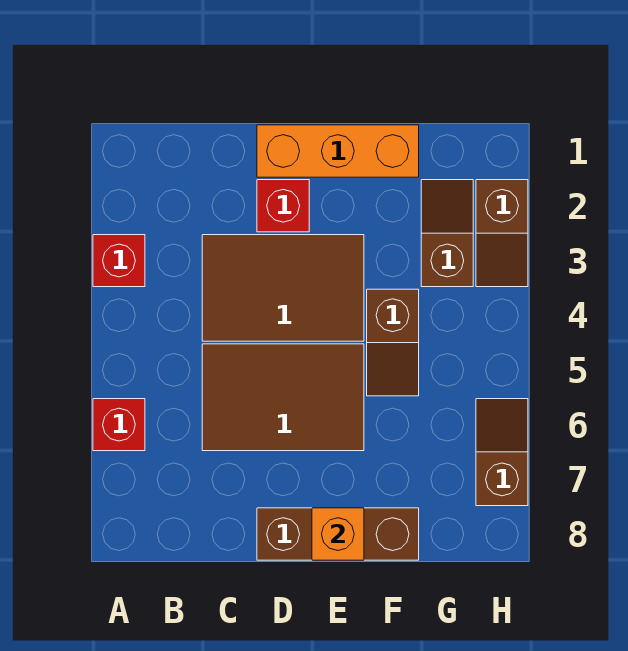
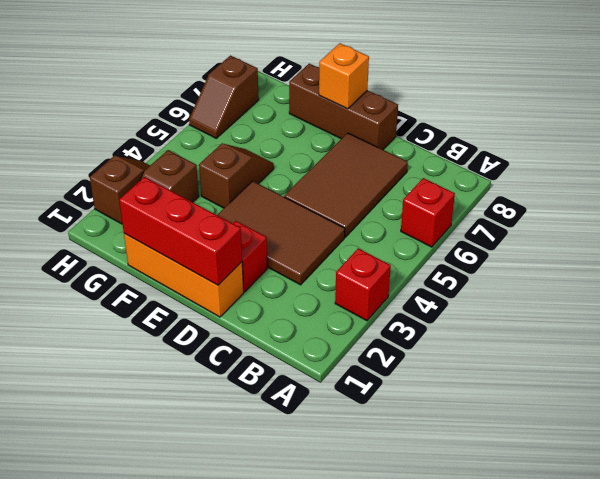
brown tile C5:E6 level 1 -> brown tile C5:D7 level 1
none -> red brick D1:F1 level 2

